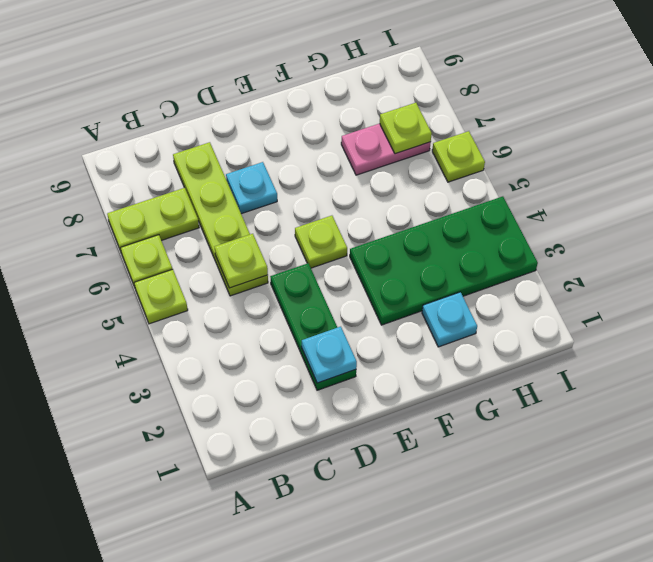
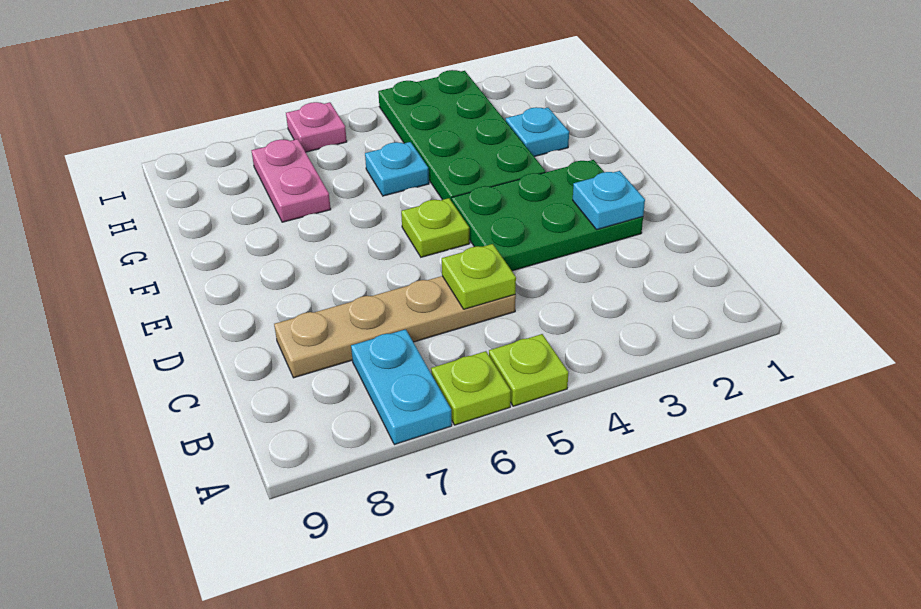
lime plate A7:B7 level 1 -> cyan plate A7:B7 level 1
lime plate C5:C8 level 1 -> tan plate C5:C8 level 1
green plate D2:D4 level 1 -> green plate D2:E4 level 1
cyan plate D7 level 1 -> cyan plate G5 level 1
lime plate H7 level 2 -> none
lime plate I6 level 1 -> pink plate I6 level 1

